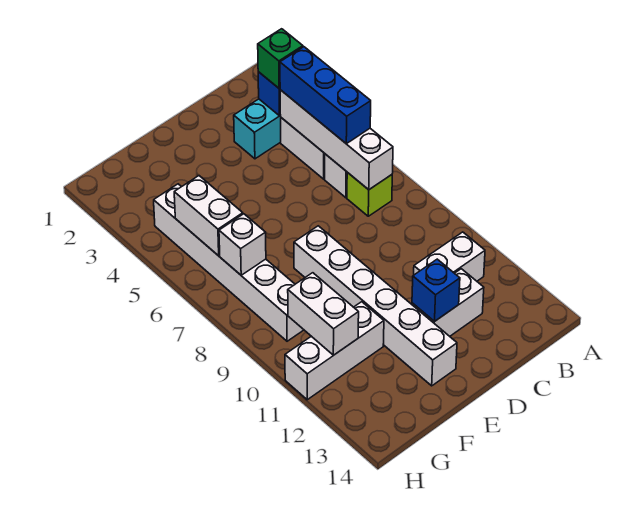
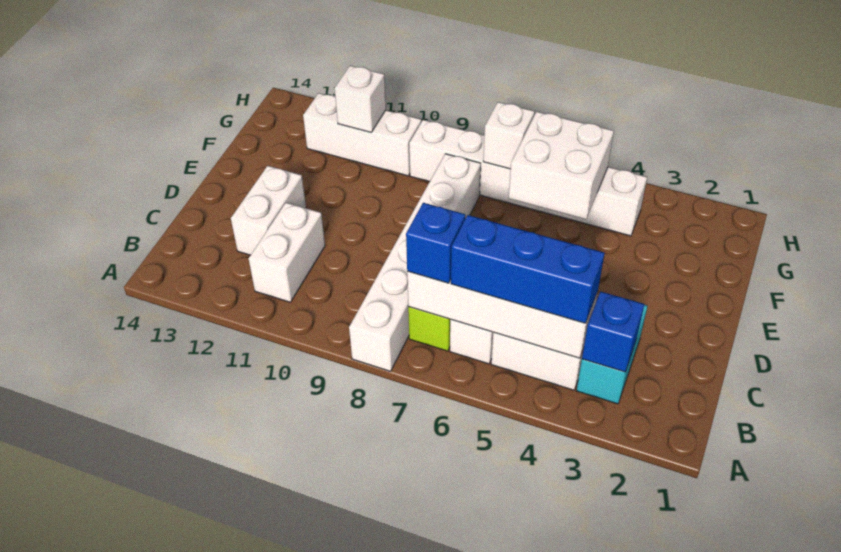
green brick B3 level 3 -> none
blue brick D12 level 2 -> blue brick B7 level 3
white brick E8:E13 level 1 -> white brick A8:F8 level 1
white brick F11:H11 level 1 -> white brick G10:G12 level 1
white brick G5:G6 level 2 -> white brick F5:G6 level 2
white brick G10:G11 level 2 -> white brick G11 level 2

